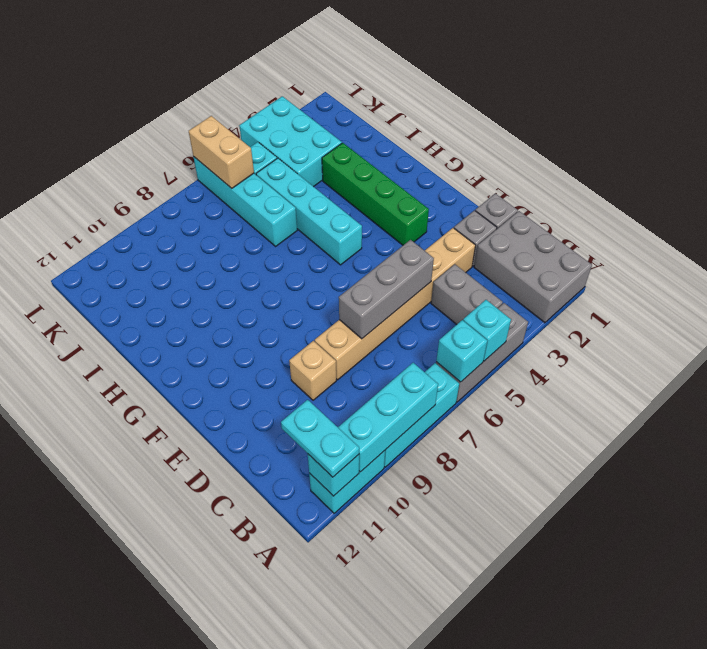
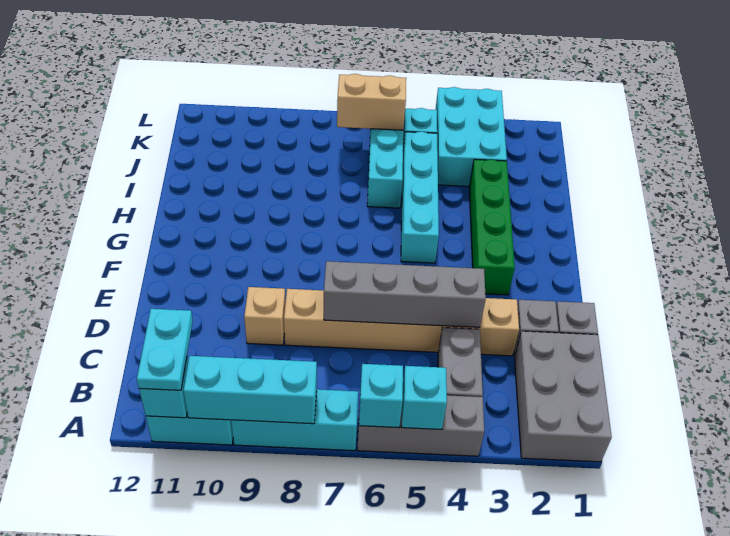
grey brick D5:D7 level 2 -> grey brick D4:D7 level 2
tan brick K6:L6 level 2 -> tan brick K6:K7 level 2

